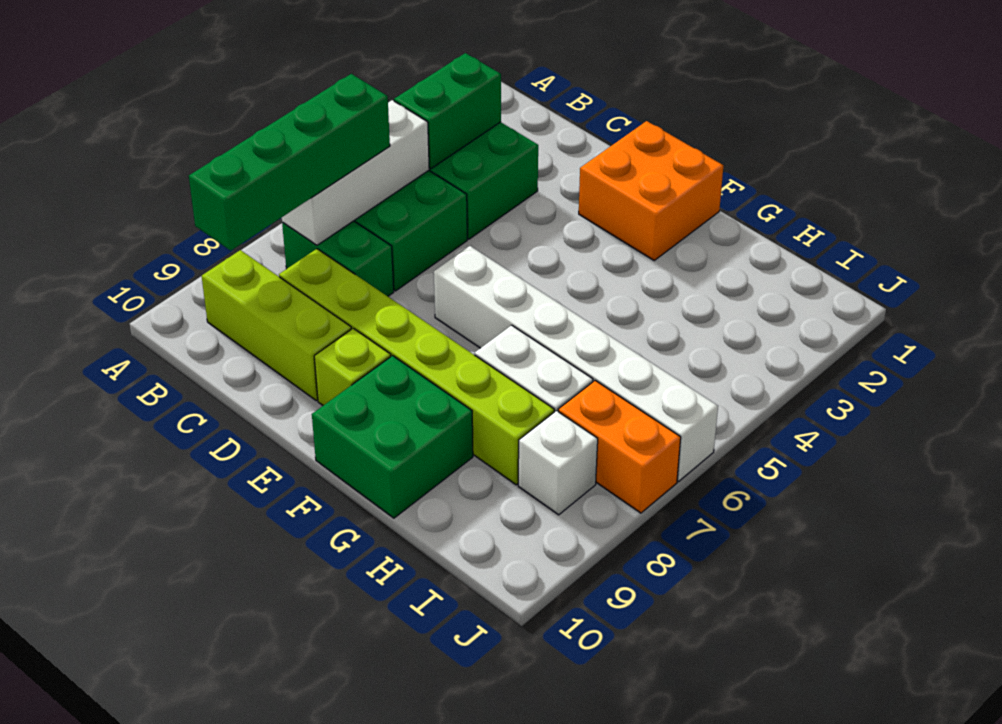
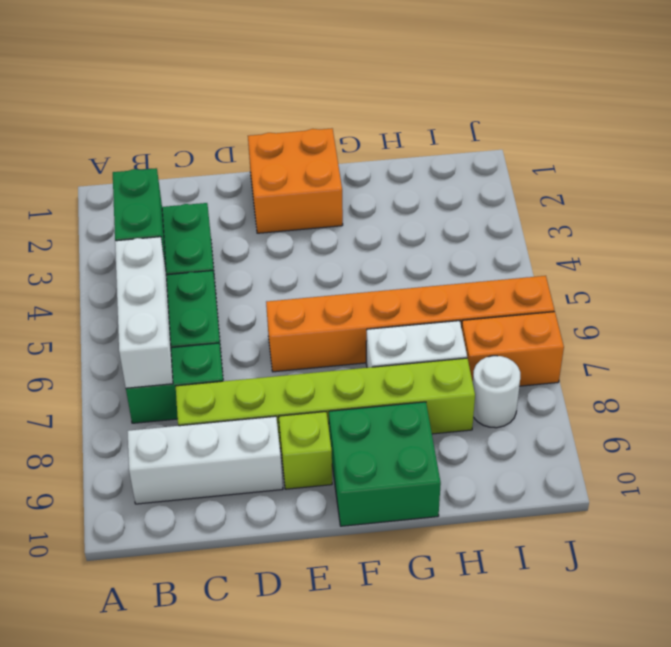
green brick B6:B9 level 3 -> none
lime brick B9:D9 level 1 -> white brick B9:D9 level 1
white brick E6:J6 level 1 -> orange brick E6:J6 level 1
white brick I8 level 1 -> white round brick I8 level 1

